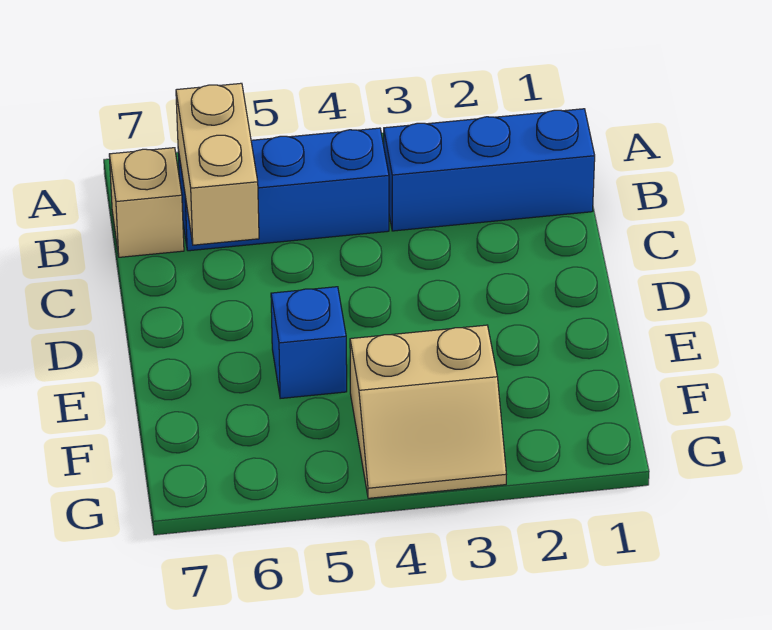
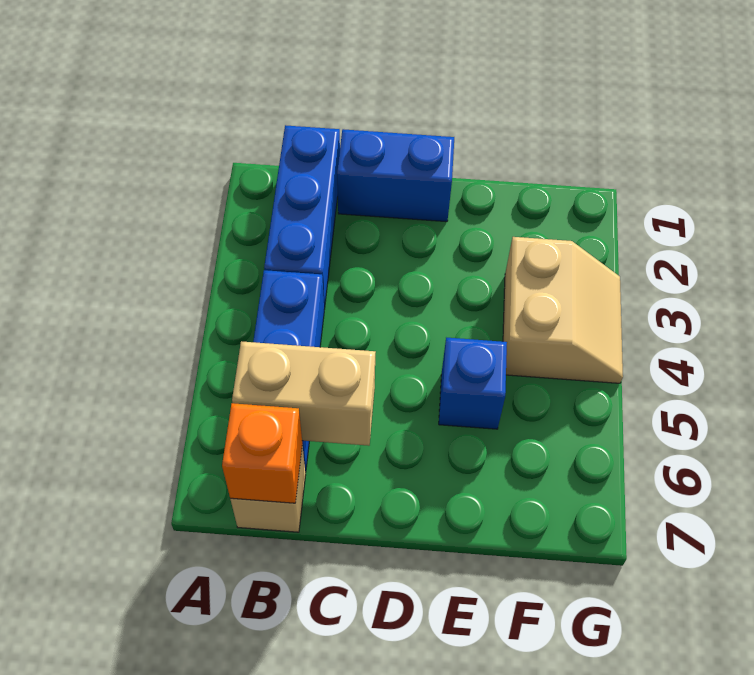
none -> orange brick B7 level 2
none -> blue brick C1:D1 level 1

